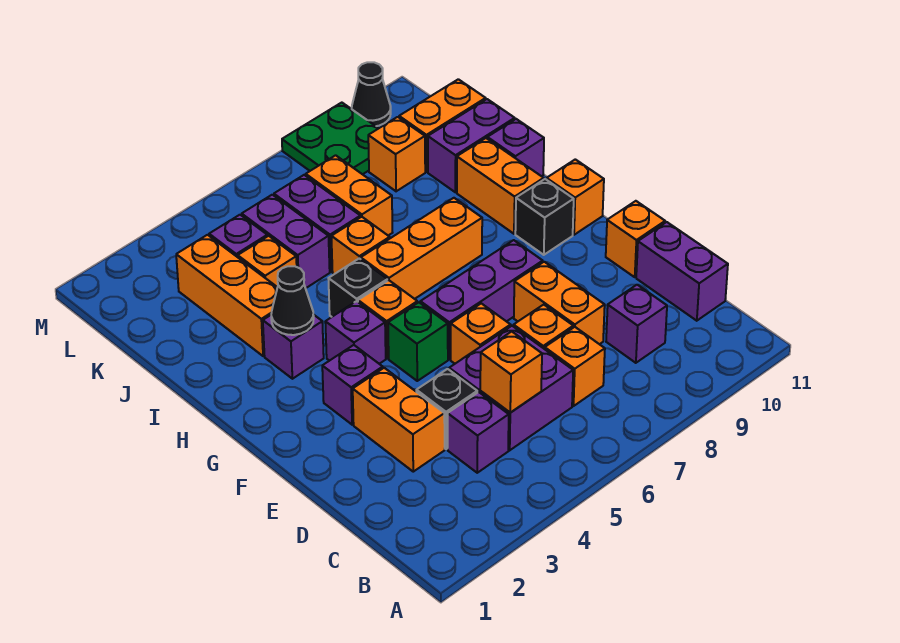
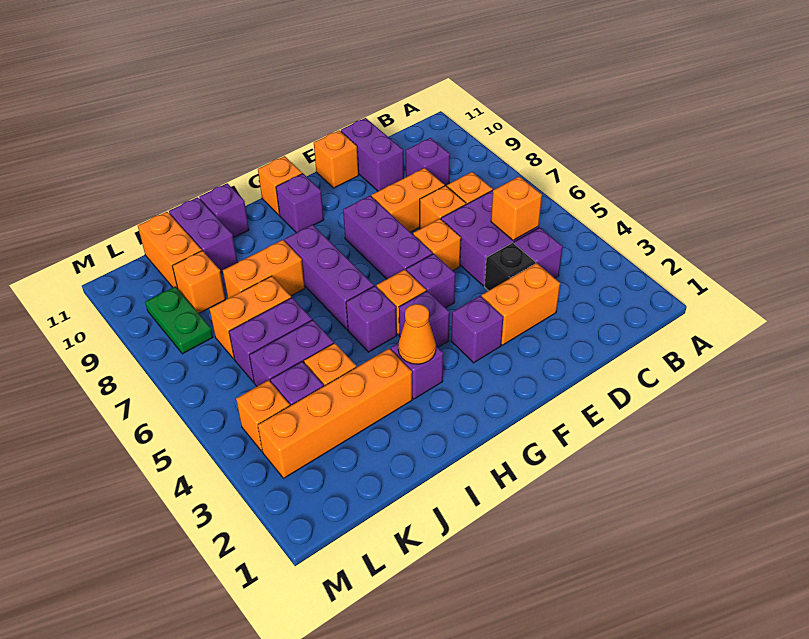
purple brick C11:D11 level 1 -> purple brick D10:D11 level 1
green brick F5 level 1 -> purple brick F5 level 1
black brick G10 level 1 -> purple brick G10 level 1
black cone H3 level 2 -> orange cone H3 level 2
black brick H5 level 1 -> purple brick H5 level 1
orange brick H6:H8 level 1 -> purple brick H6:H8 level 1
orange brick H10:I10 level 1 -> orange brick I8:J8 level 1
orange brick I3:K3 level 1 -> orange brick I3:L3 level 1
orange brick I6 level 1 -> orange brick L4 level 1
green plate L8:M9 level 1 -> green plate L8:L9 level 1
black cone M10 level 1 -> none

